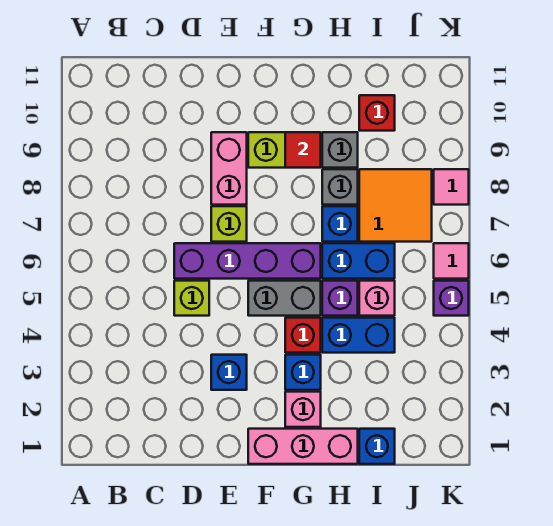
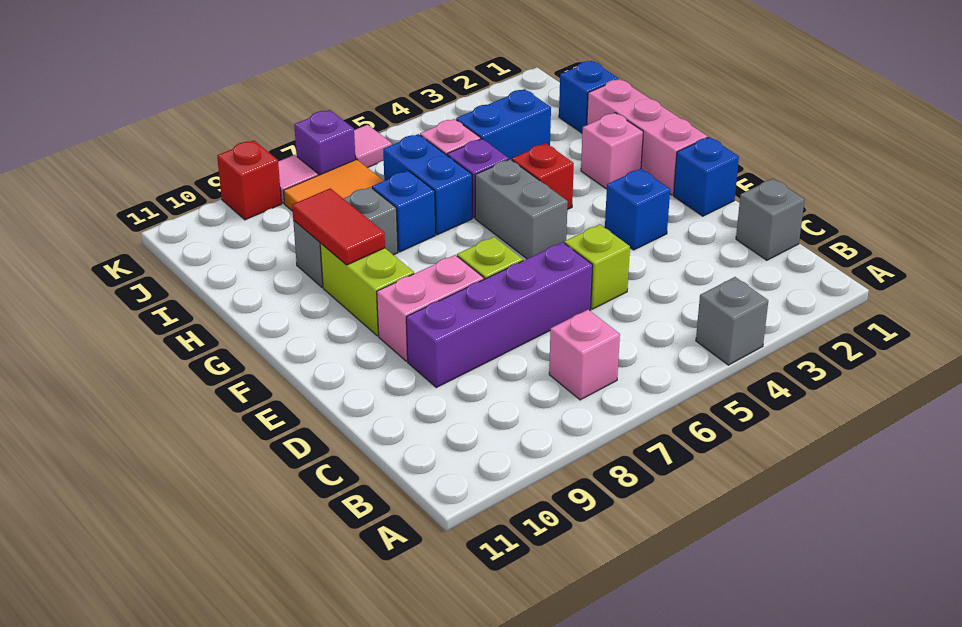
none -> grey brick A4 level 1
none -> pink brick B7 level 1
none -> grey brick C1 level 1
purple brick D6:G6 level 1 -> purple brick D6:D9 level 1
blue brick G3 level 1 -> blue brick E1 level 1
red tile G9 level 2 -> red tile G9:H9 level 2
blue brick H4:I4 level 1 -> blue brick I3:I4 level 1
red brick I10 level 1 -> red brick K9 level 1
purple brick K5 level 1 -> purple brick K7 level 1

